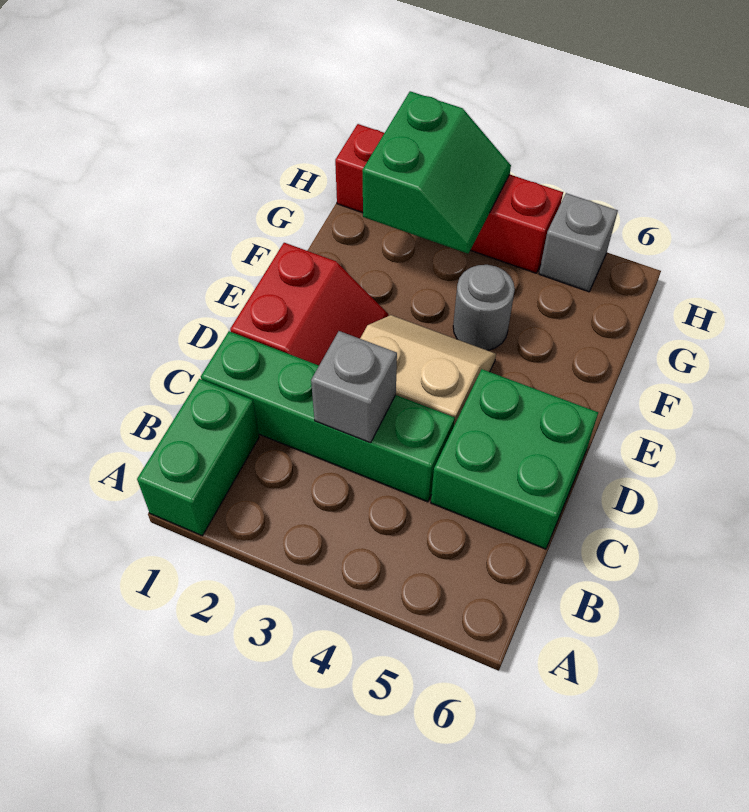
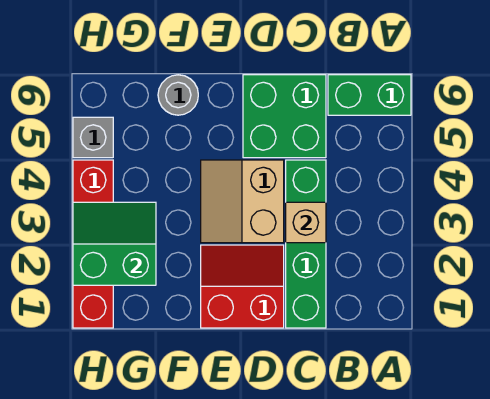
green brick A1:B1 level 1 -> green brick A6:B6 level 1
grey brick C3 level 2 -> tan brick C3 level 2
grey round brick F4 level 1 -> grey round brick F6 level 1

